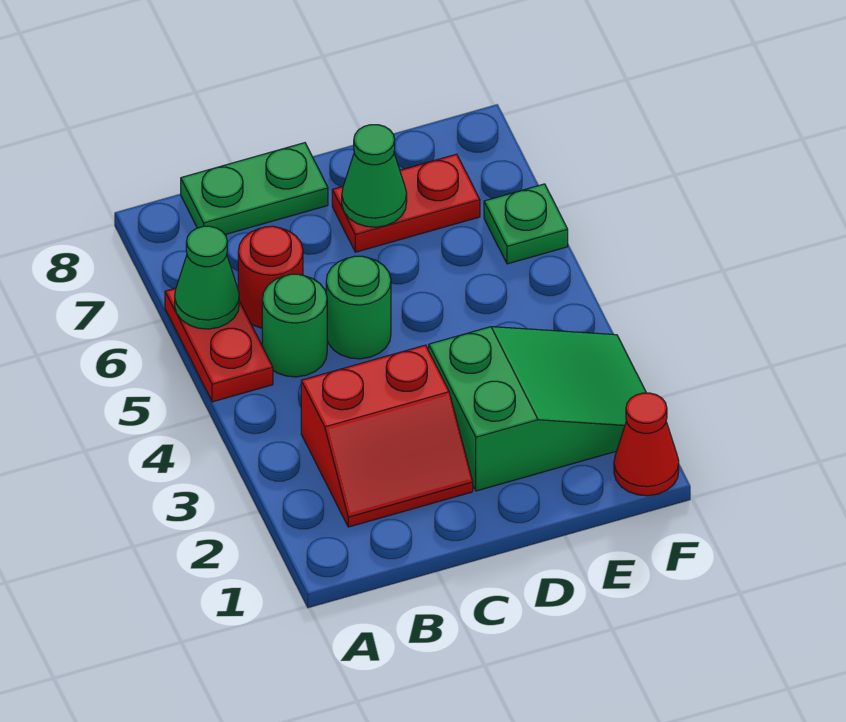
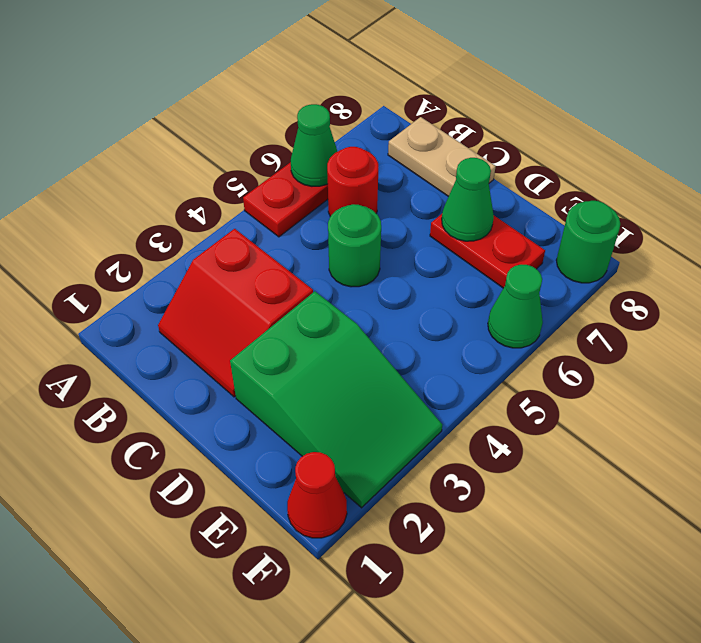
green round brick B5 level 1 -> green round brick F8 level 1
green plate B8:C8 level 1 -> tan plate B8:C8 level 1
green plate F6 level 1 -> green cone F6 level 1

